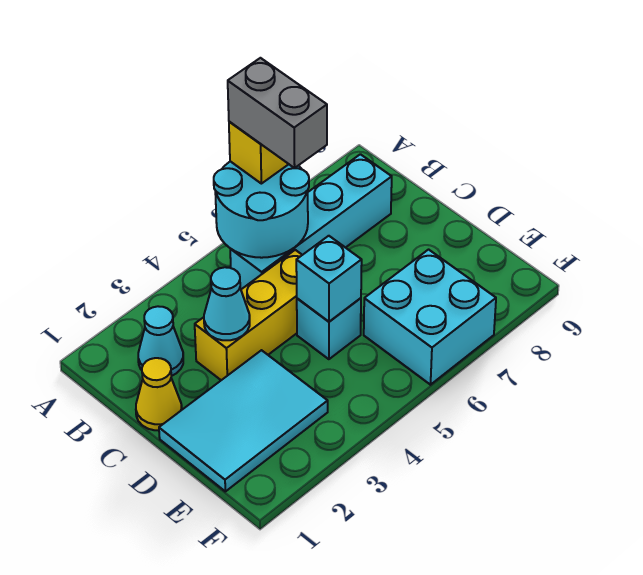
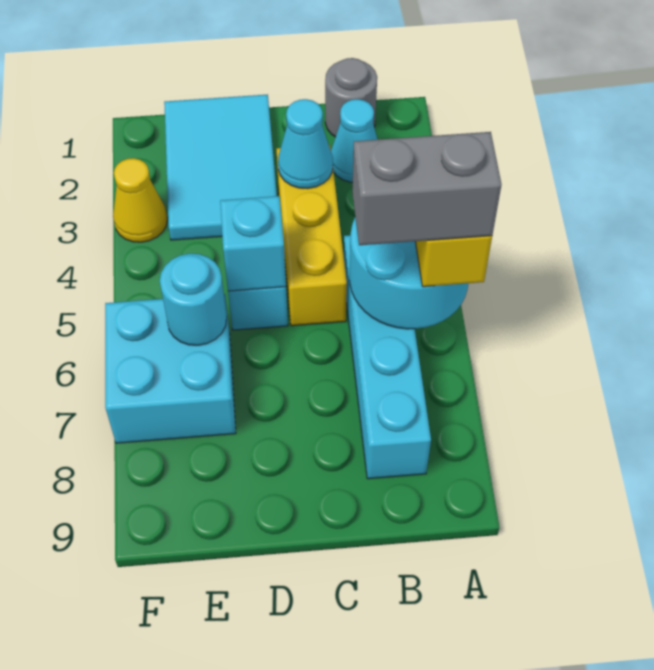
none -> grey round brick B1 level 1
yellow cone C1 level 1 -> yellow cone F3 level 1
none -> cyan round brick E6 level 2

